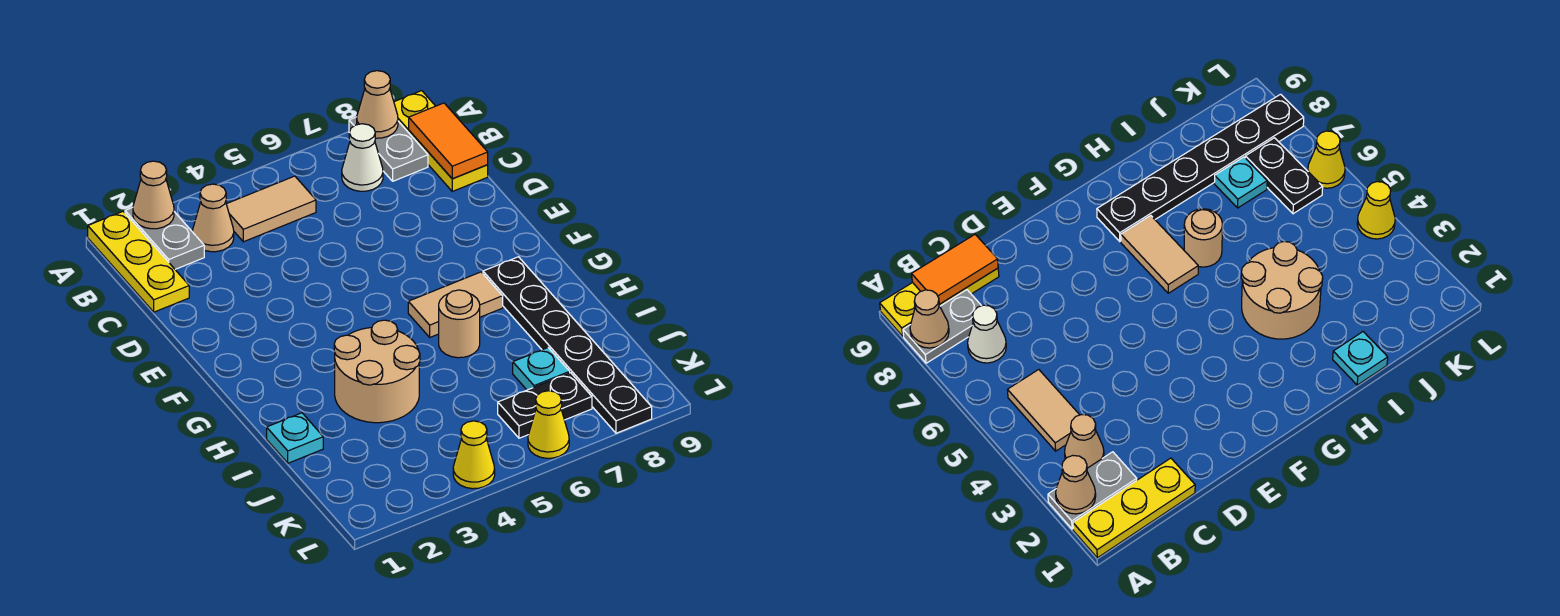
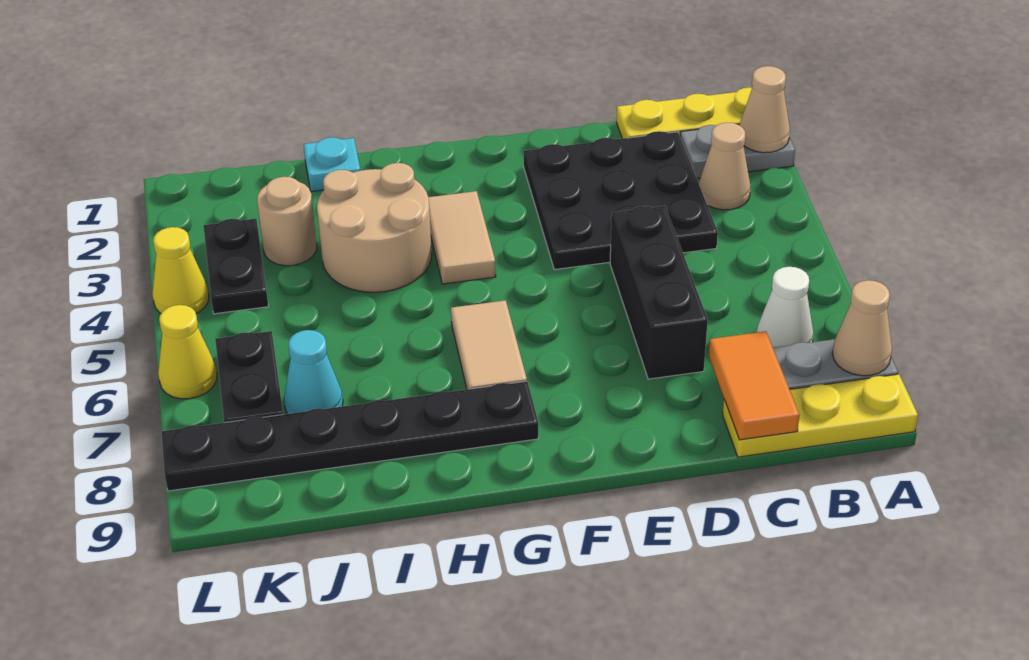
tan tile B4:B5 level 1 -> tan tile G3:G4 level 1
orange tile B9:C9 level 2 -> orange tile C8:C9 level 2
none -> black plate C2:E4 level 1
none -> black brick D5:D7 level 1
tan round brick H6 level 1 -> tan round brick J3 level 1
cyan plate J7 level 1 -> cyan cone J7 level 1
none -> black plate K3:K4 level 1

